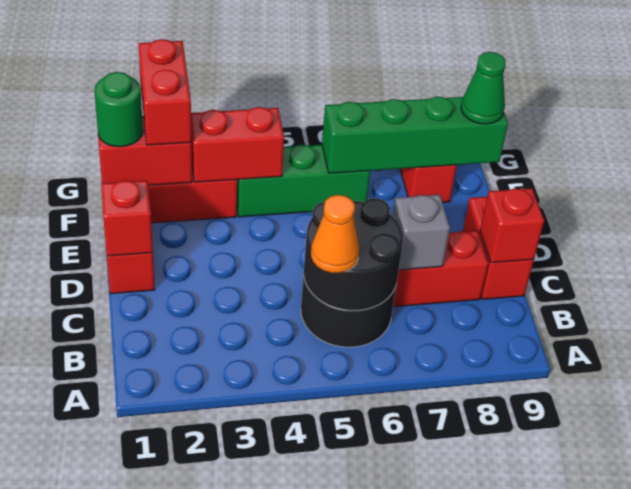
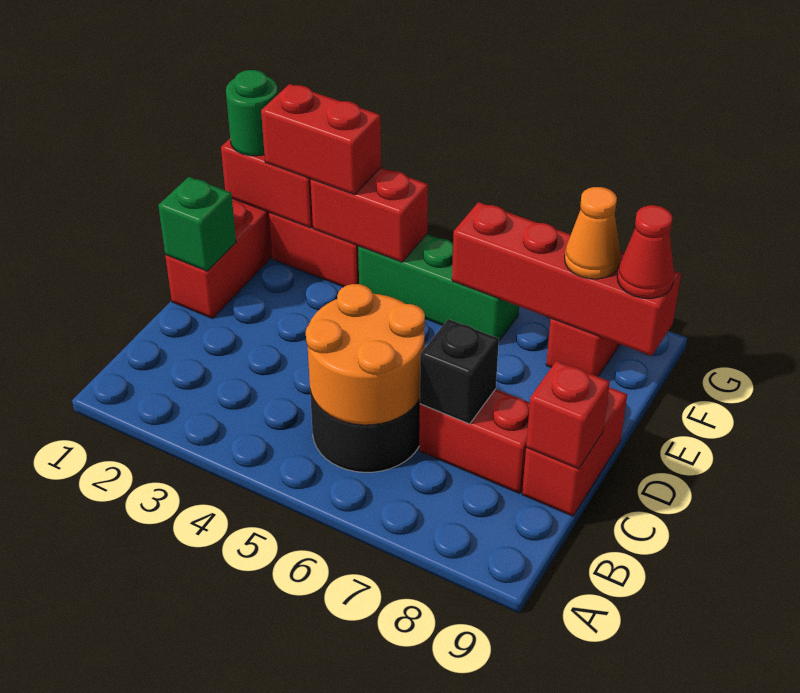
black round brick B5:C6 level 2 -> orange round brick B5:C6 level 2
orange cone B5 level 3 -> orange cone F8 level 3
grey brick C7 level 2 -> black brick C7 level 2
red brick D1 level 2 -> green brick D1 level 2
red brick F2:G2 level 3 -> red brick F2:F3 level 3
green brick F6:F9 level 2 -> red brick F6:F9 level 2
green cone F9 level 3 -> red cone F9 level 3

